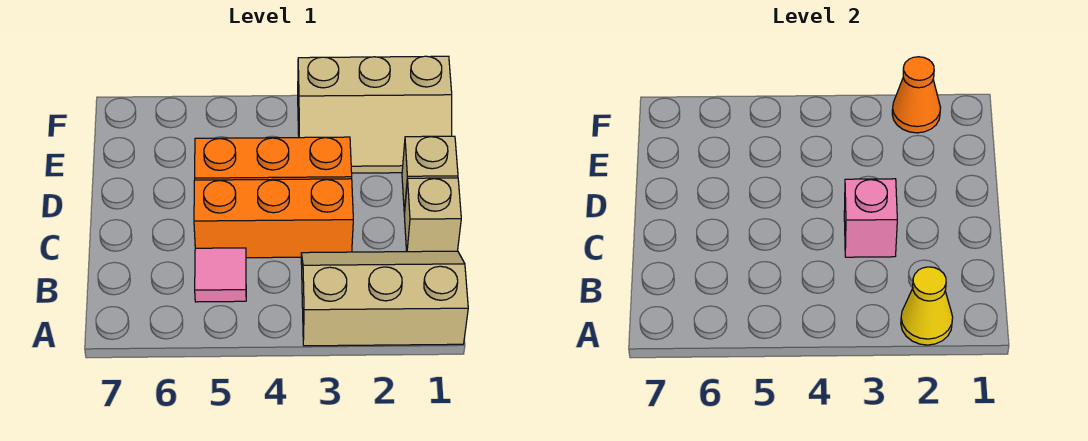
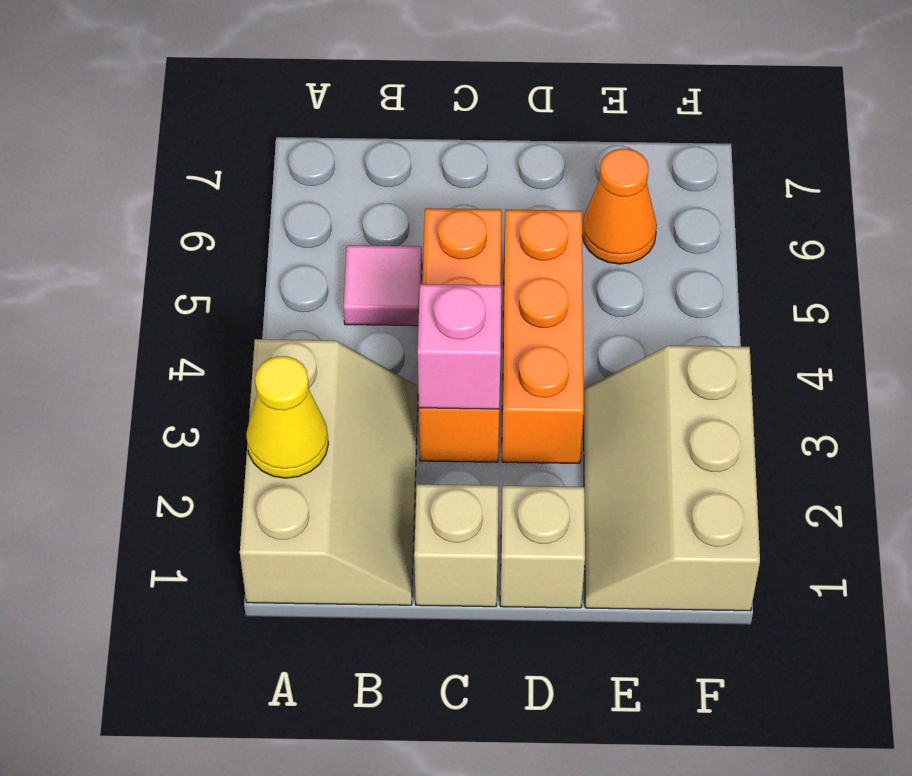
orange cone F2 level 2 -> orange cone E6 level 1

